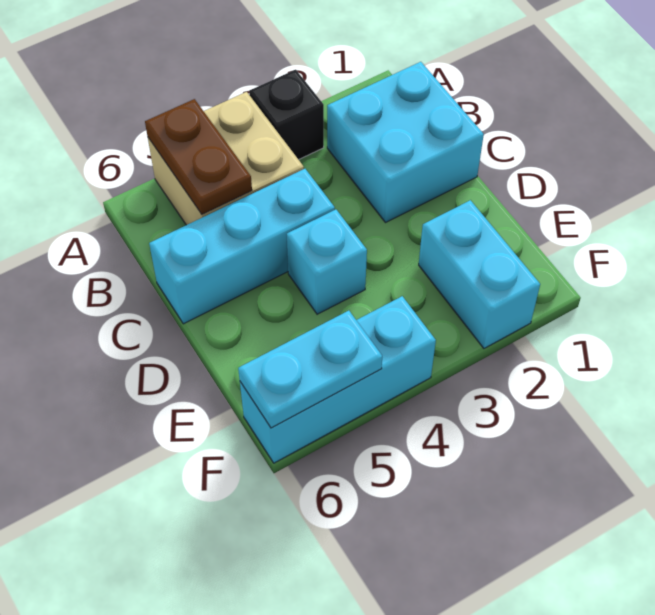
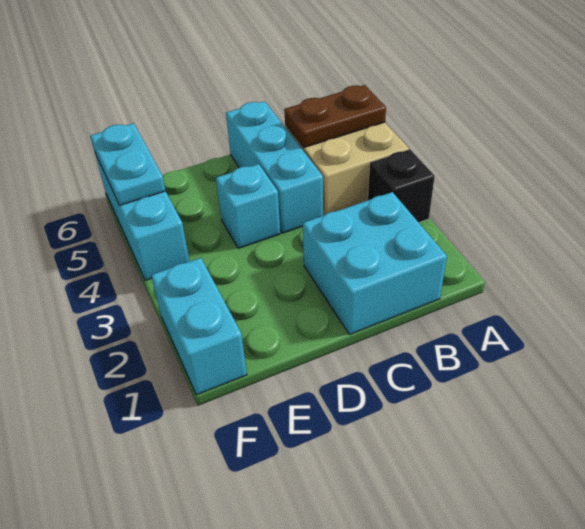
cyan brick E2:F2 level 1 -> cyan brick F1:F2 level 1

